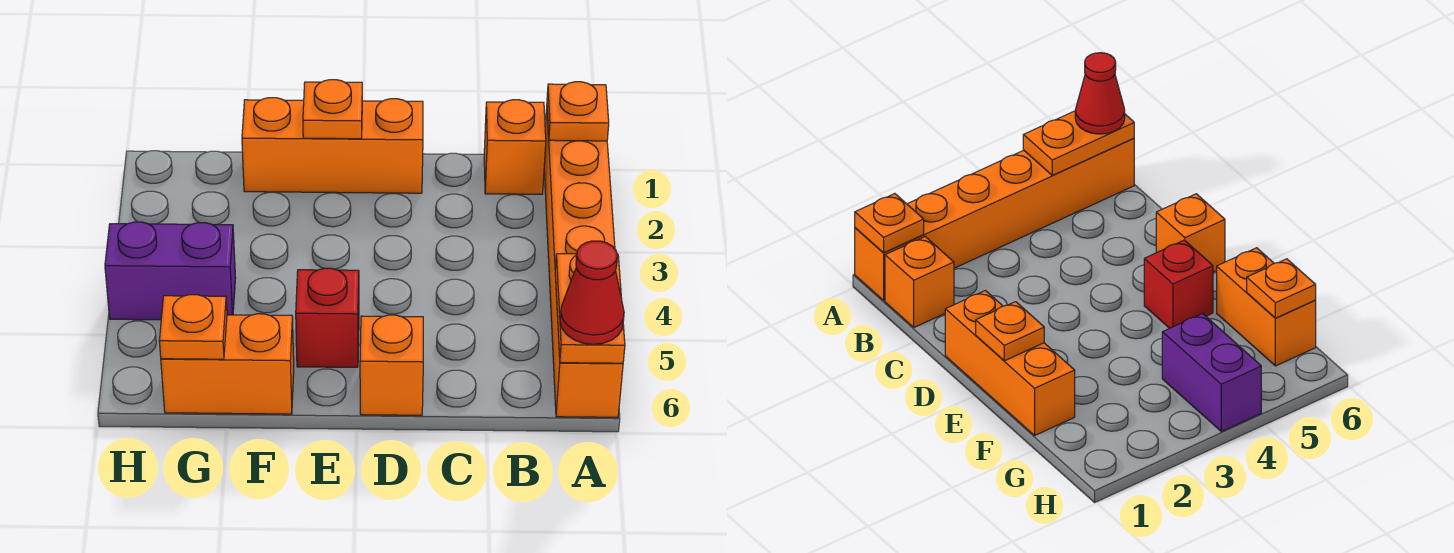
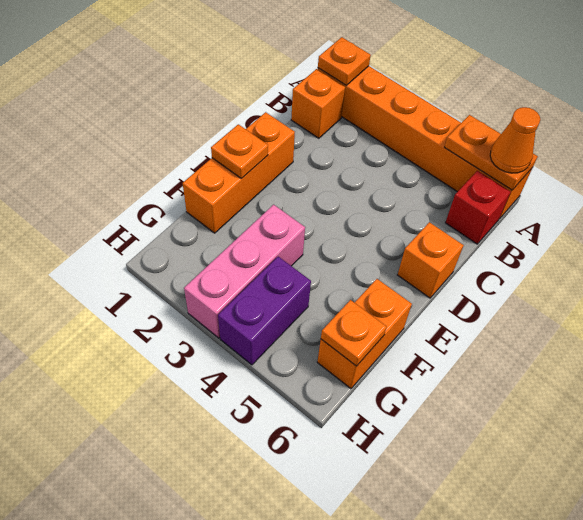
red cone A6 level 3 -> orange cone A6 level 3
red brick E5 level 1 -> red brick B6 level 1
none -> pink brick F3:H3 level 1

